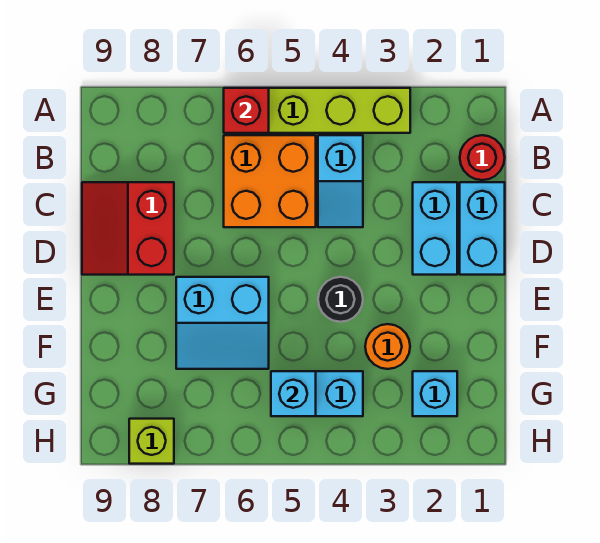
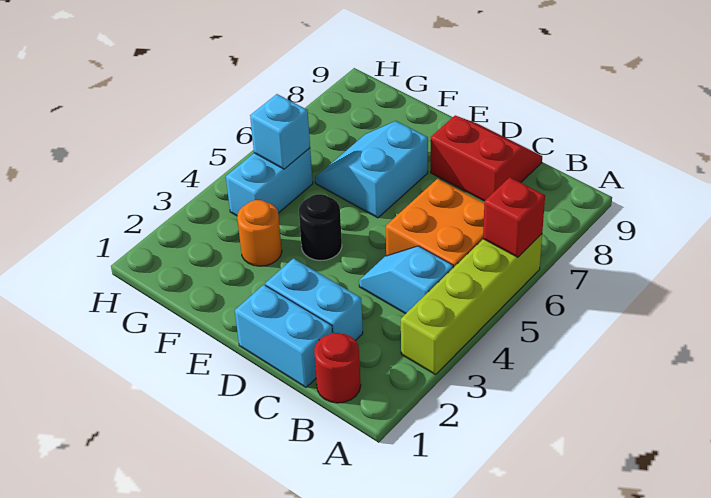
cyan brick G2 level 1 -> none
lime brick H8 level 1 -> none

